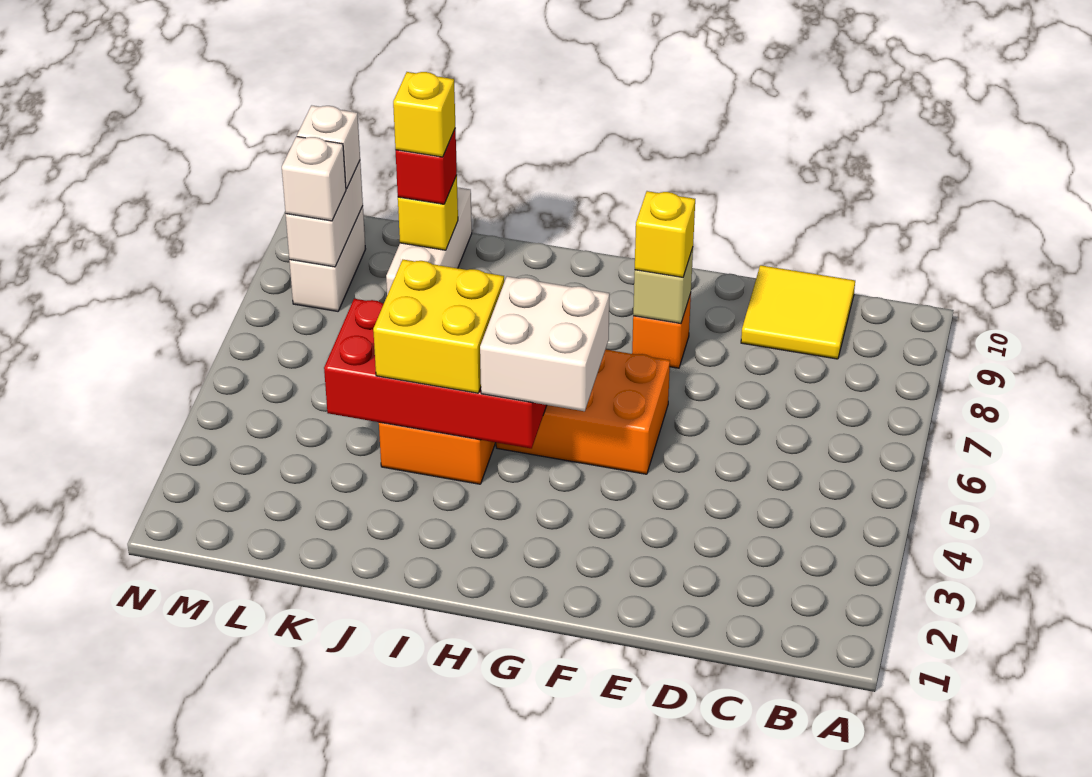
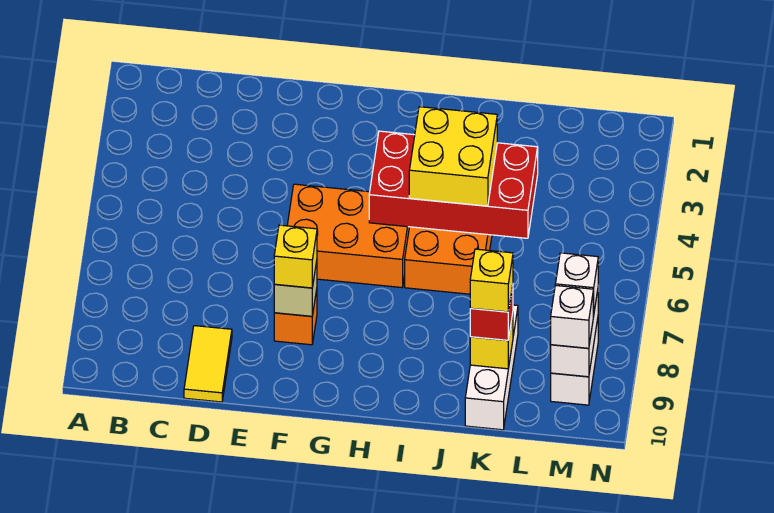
yellow tile C9:D10 level 1 -> yellow tile D9:D10 level 1
white brick G4:H5 level 3 -> none

